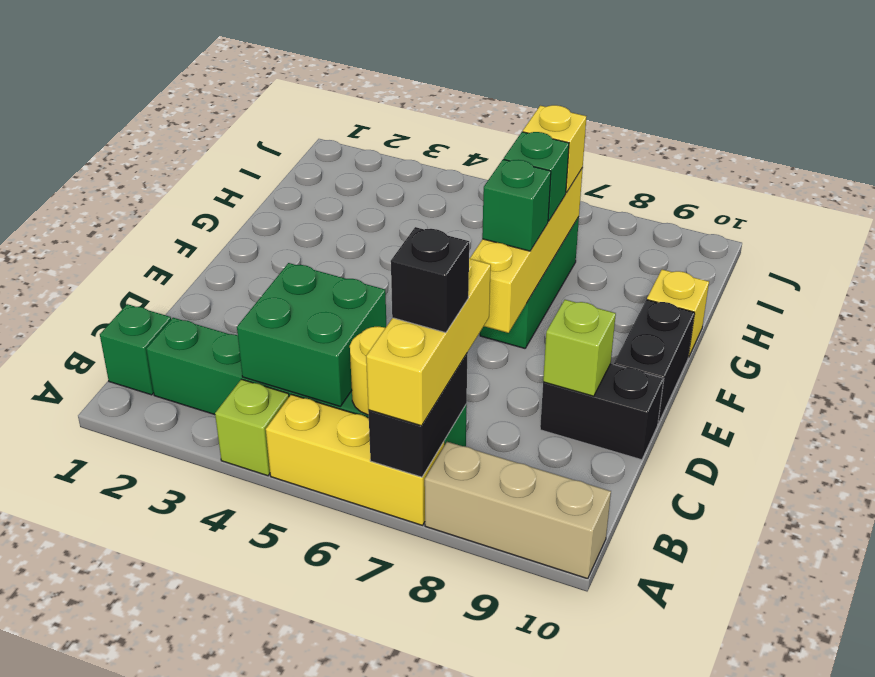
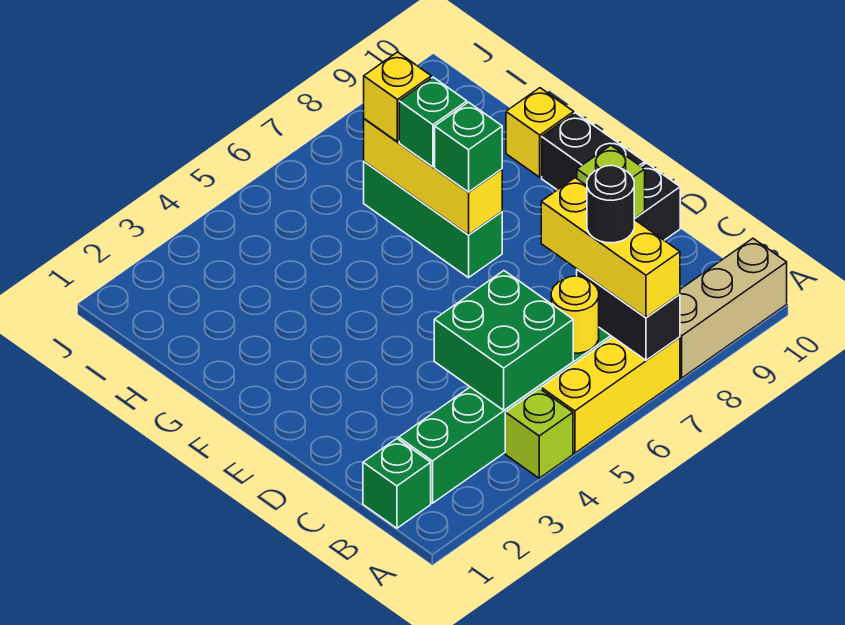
black brick B7 level 4 -> black round brick B7 level 4
yellow brick E7:H7 level 2 -> yellow brick F7:H7 level 2

